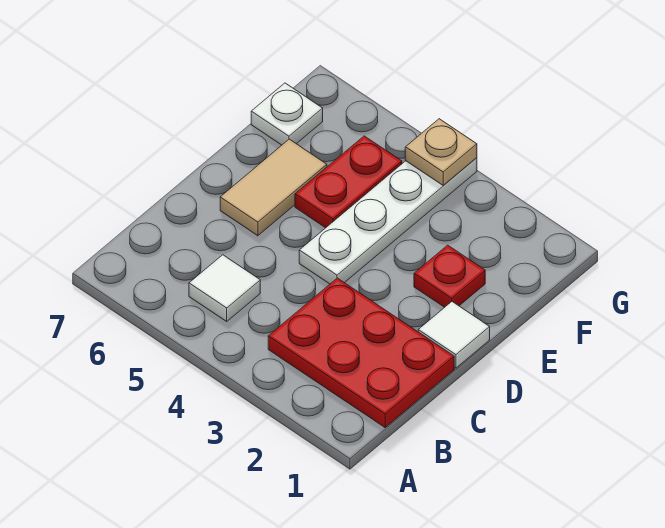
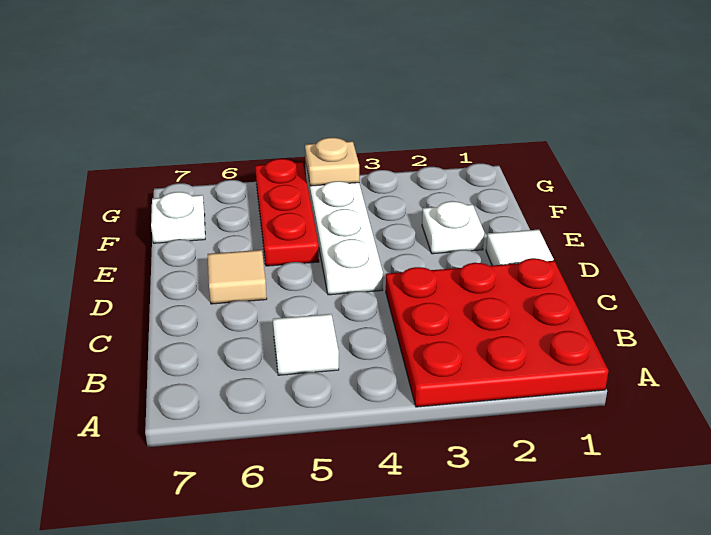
red plate B1:C3 level 1 -> red plate A1:C3 level 1
tan tile D6:E6 level 1 -> tan tile D6 level 1
red plate E2 level 1 -> white plate E2 level 1
red plate E5:F5 level 1 -> red plate E5:G5 level 1

